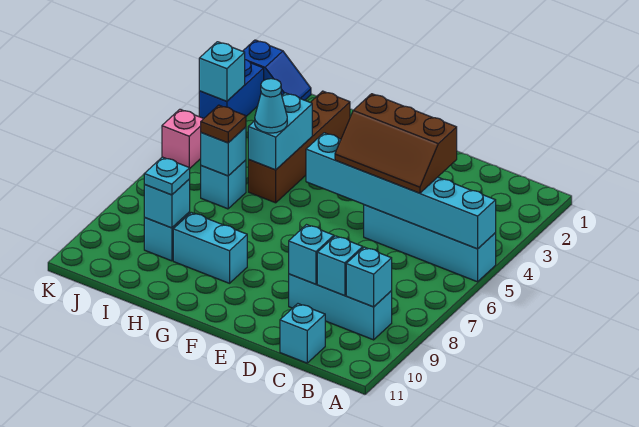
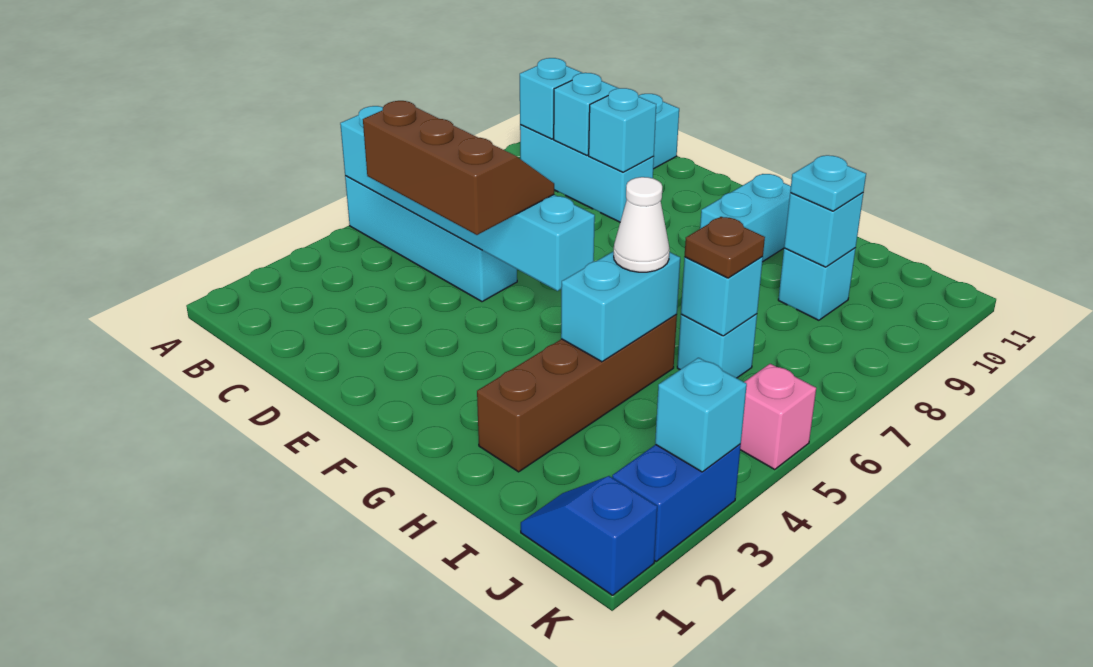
cyan brick G9:H9 level 1 -> cyan brick G9:G10 level 1
cyan cone H5 level 3 -> white cone H5 level 3

